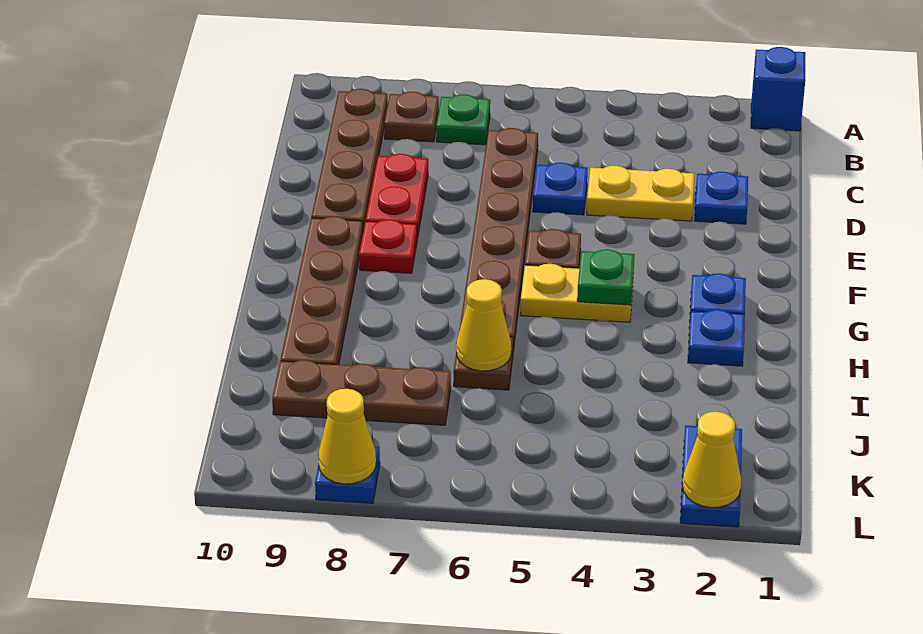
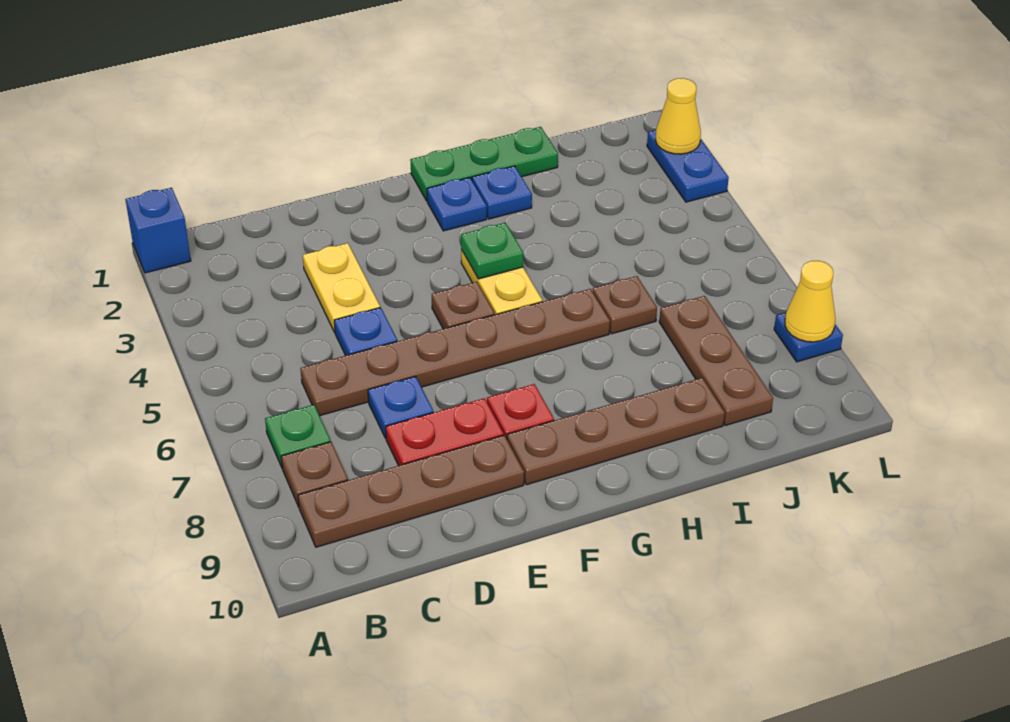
blue plate D2 level 1 -> blue plate D7 level 1
none -> green plate G1:I1 level 1
yellow cone I6 level 2 -> none
blue plate K2:L2 level 1 -> blue plate L2:L3 level 1

